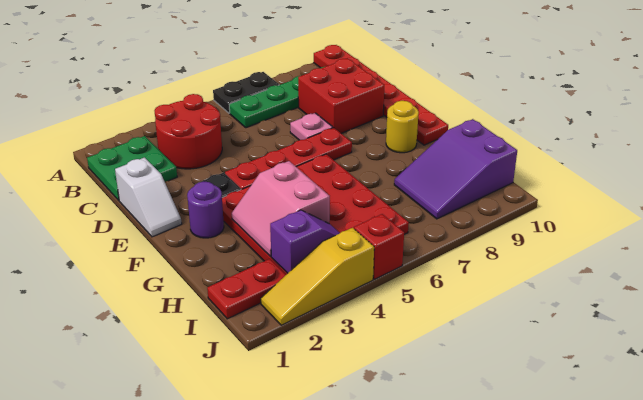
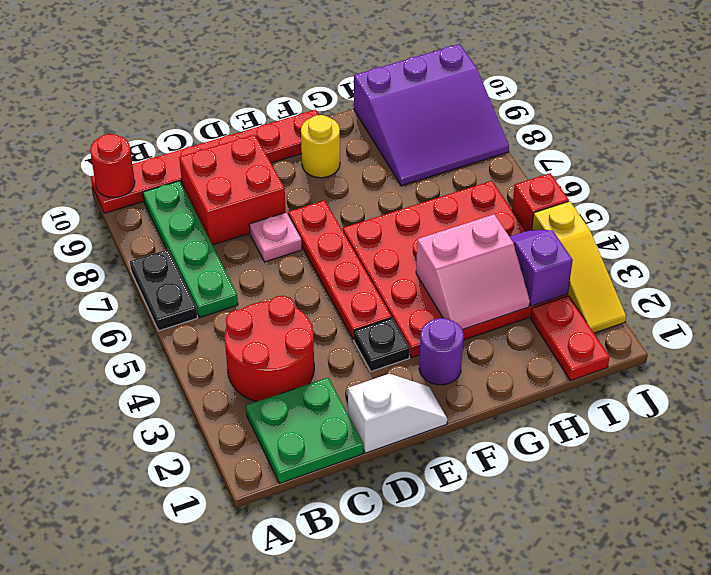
none -> red round brick A10 level 2
purple slope H8:I10 level 1 top 10 -> purple slope H8:J10 level 1 top 10

